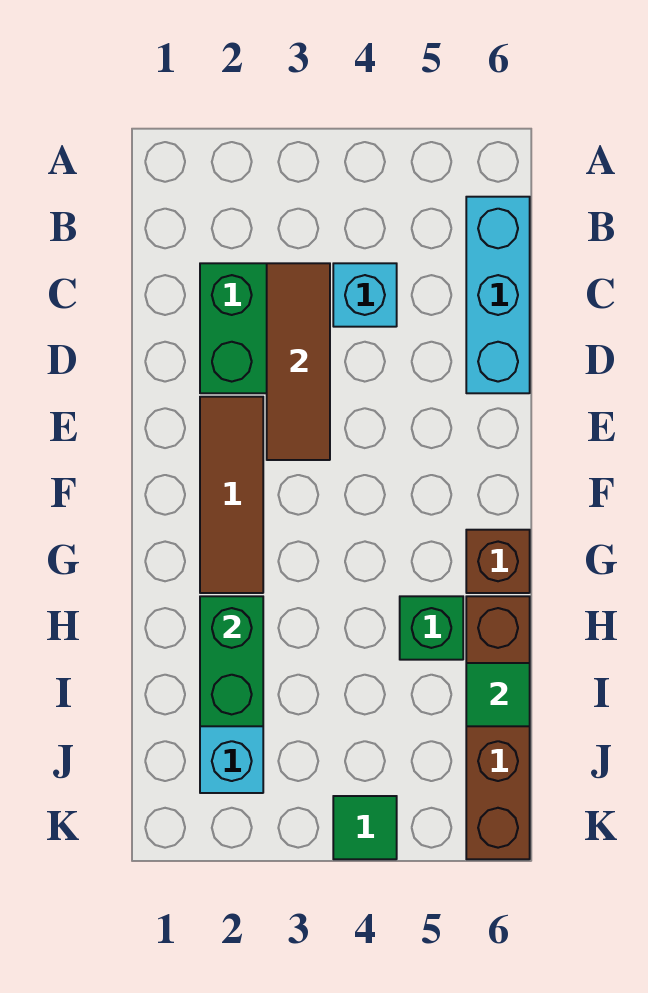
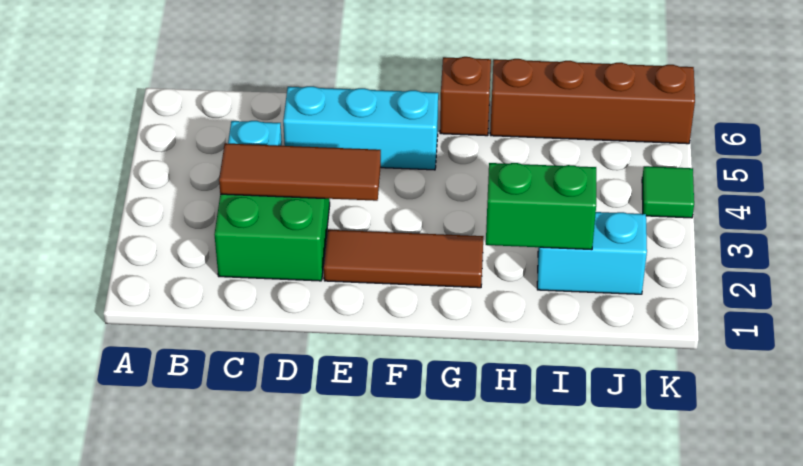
cyan brick B6:D6 level 1 -> cyan brick D5:F5 level 1
green brick H5 level 1 -> none
green tile I6 level 2 -> none

